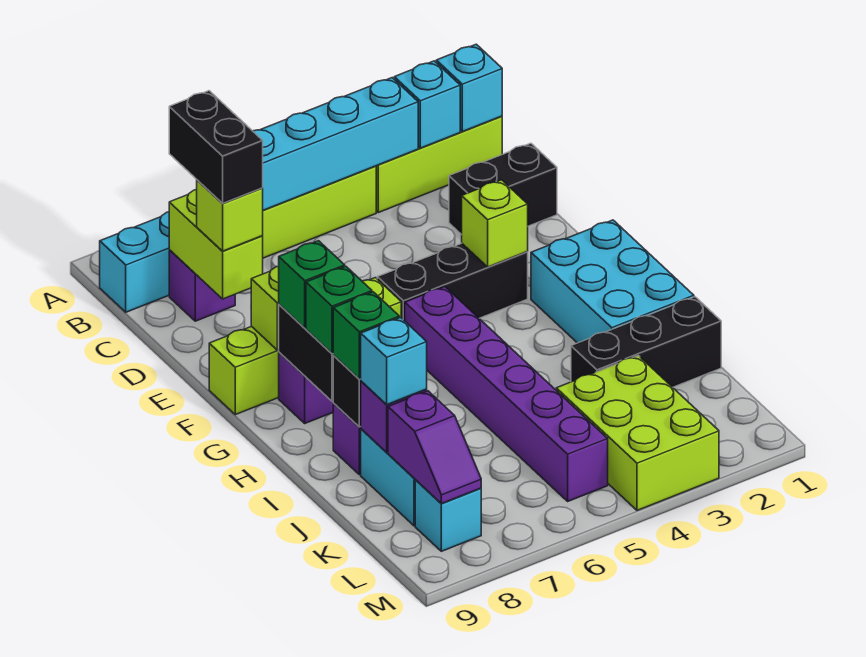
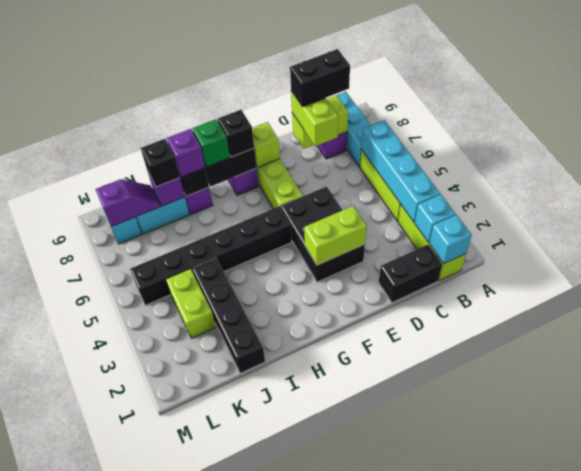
black brick D1:D2 level 1 -> black brick C1:D1 level 1
lime brick D8 level 3 -> lime brick D7:D8 level 3
black brick F3:F5 level 1 -> black brick E3:F5 level 1
lime brick F3 level 2 -> lime brick E3:F3 level 2
cyan brick G1:I2 level 1 -> none
purple brick G5:L5 level 1 -> black brick G5:L5 level 1
green brick G8 level 3 -> black brick G8 level 3
green brick I8 level 3 -> purple brick I8 level 3
black brick J1:J3 level 1 -> black brick J1:J4 level 1
cyan brick J8 level 3 -> black brick J8 level 3
lime brick K3:M4 level 1 -> lime brick K3:K4 level 1
purple slope K8:L8 level 2 top K -> purple slope K8:L8 level 2 top L

